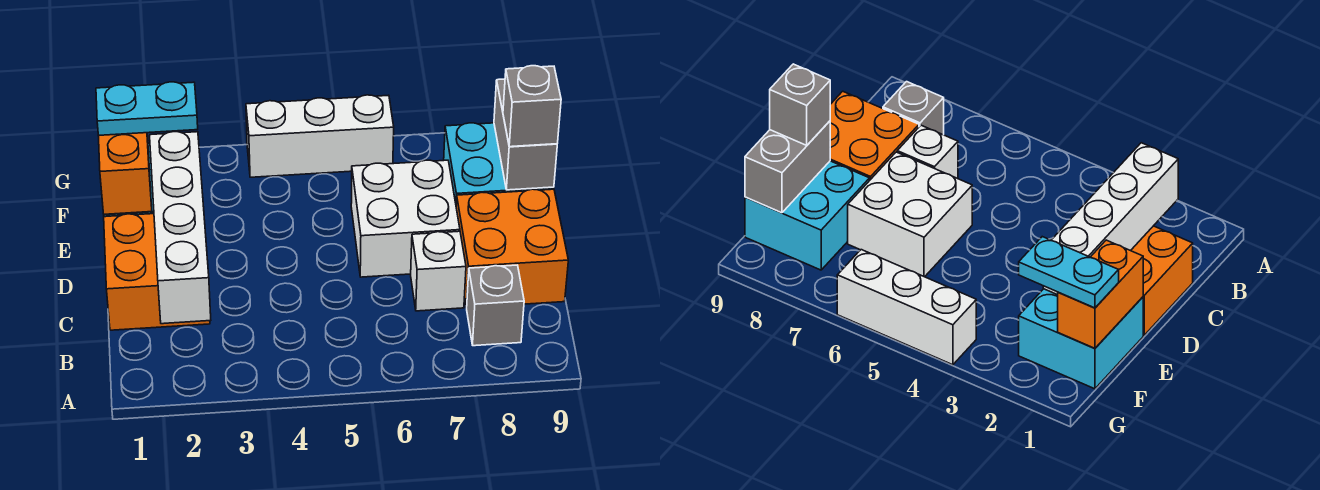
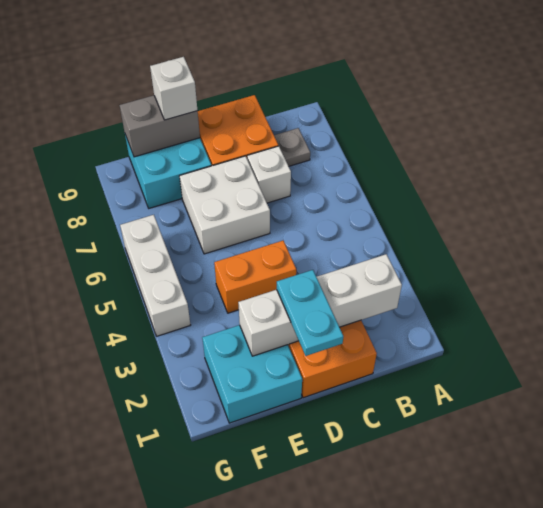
grey brick B8 level 1 -> grey plate B8 level 1
orange brick E1:F1 level 2 -> orange brick D4:E4 level 1
grey brick E9 level 3 -> white brick E9 level 3
cyan plate F1:F2 level 3 -> cyan plate D1:D2 level 3

